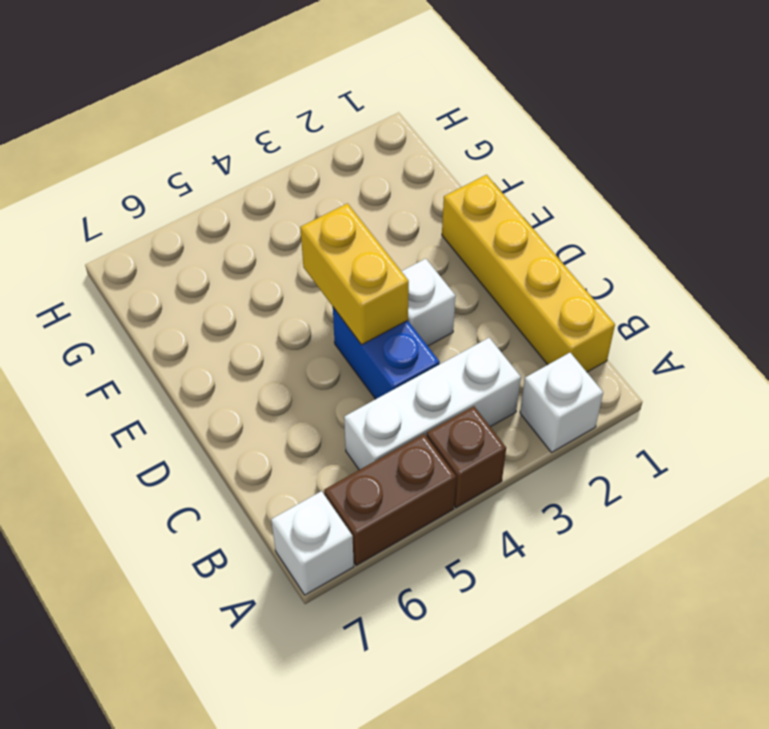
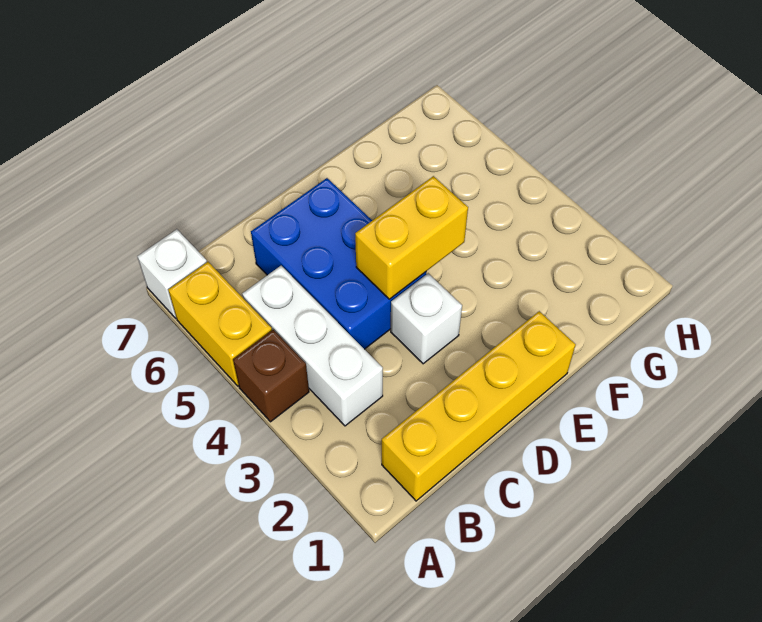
white brick A2 level 1 -> none
brown brick A5:A6 level 1 -> yellow brick A5:A6 level 1
blue brick C4:D4 level 1 -> blue brick C4:D6 level 1

